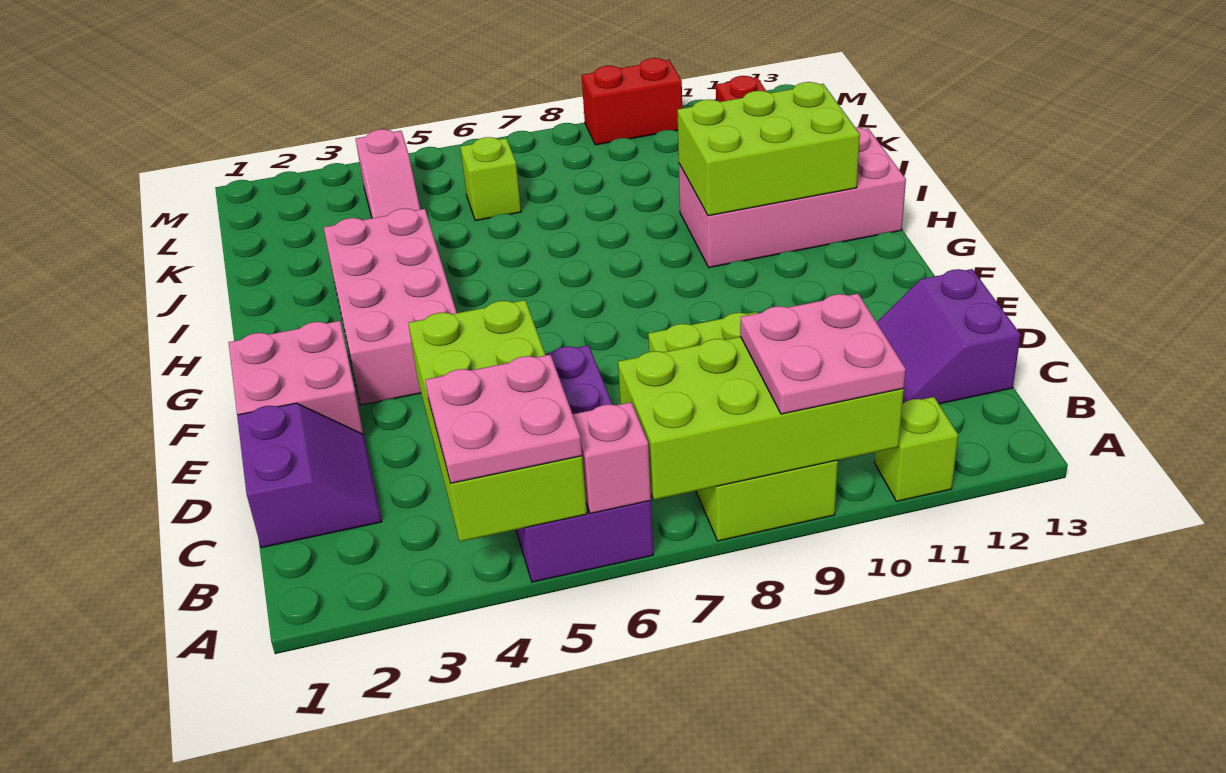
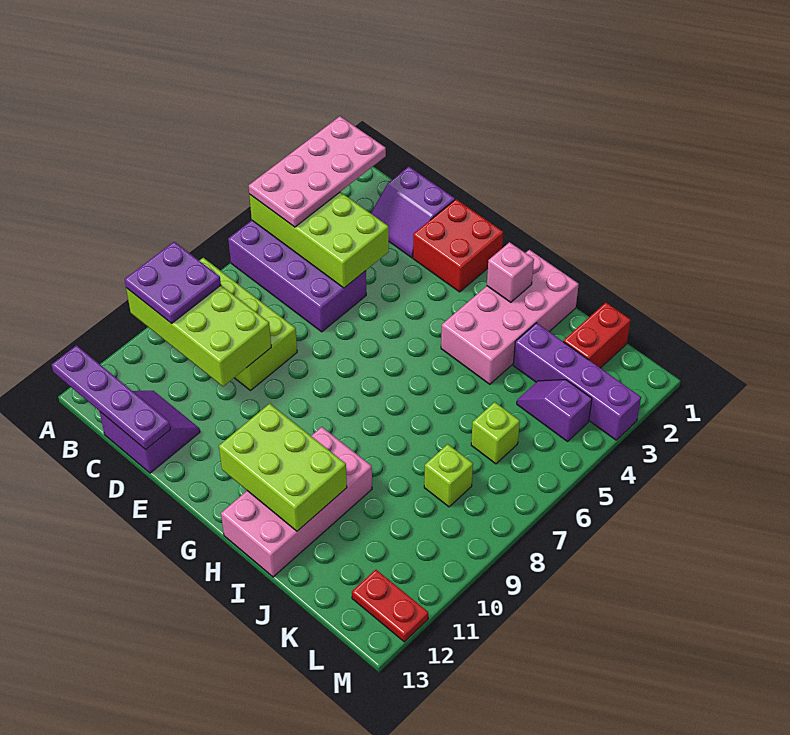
pink plate A4:B5 level 3 -> pink plate A2:B5 level 3
pink brick A6 level 2 -> pink brick H2 level 2
lime brick A7:B10 level 2 -> lime brick A9:D10 level 2
pink plate A9:B10 level 3 -> purple plate A9:B10 level 3
lime brick A11 level 1 -> lime brick K8 level 1
none -> purple plate A13:D13 level 2
pink brick E1:F2 level 1 -> red brick E1:F2 level 1
pink brick F3:I4 level 1 -> pink brick H1:I4 level 1
lime brick H10:I12 level 2 -> lime brick G11:I12 level 2
none -> purple brick J3:M3 level 1
pink slope K4:L4 level 1 top L -> purple slope K4:L4 level 1 top L
red brick M9:M10 level 1 -> red brick K1:K2 level 1

